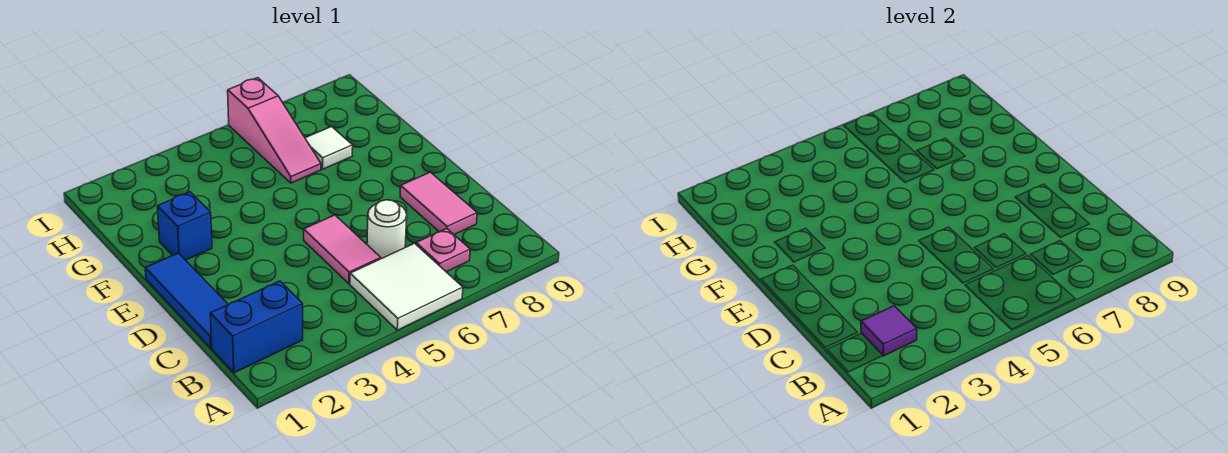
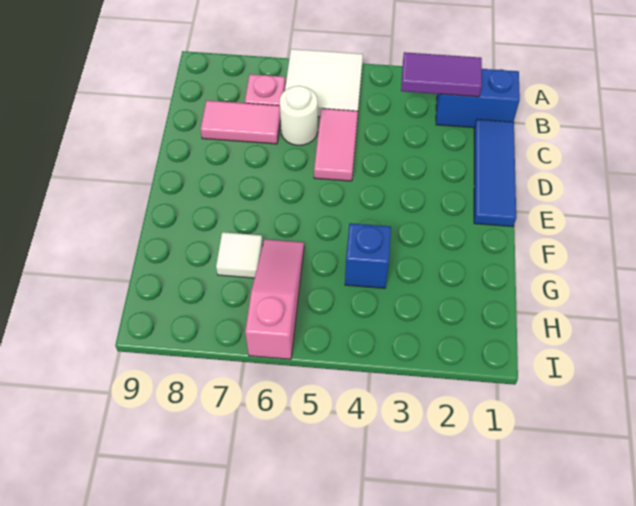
purple tile B2 level 2 -> purple tile B2:B3 level 2
pink tile C8:D8 level 1 -> pink tile C7:C8 level 1
blue brick F2 level 1 -> blue brick G4 level 1

